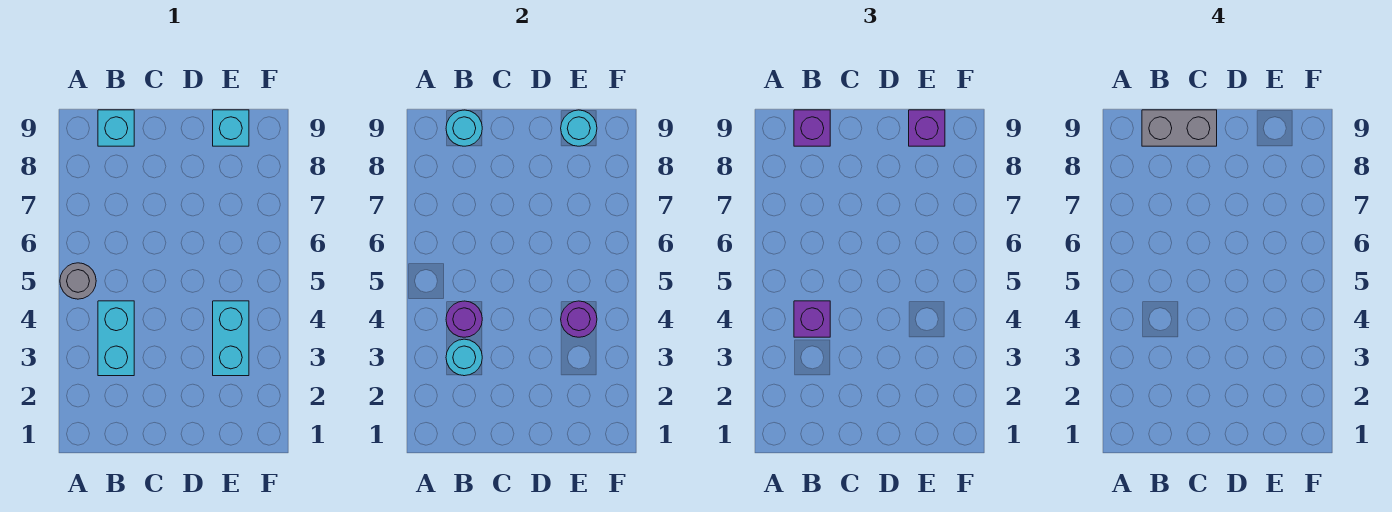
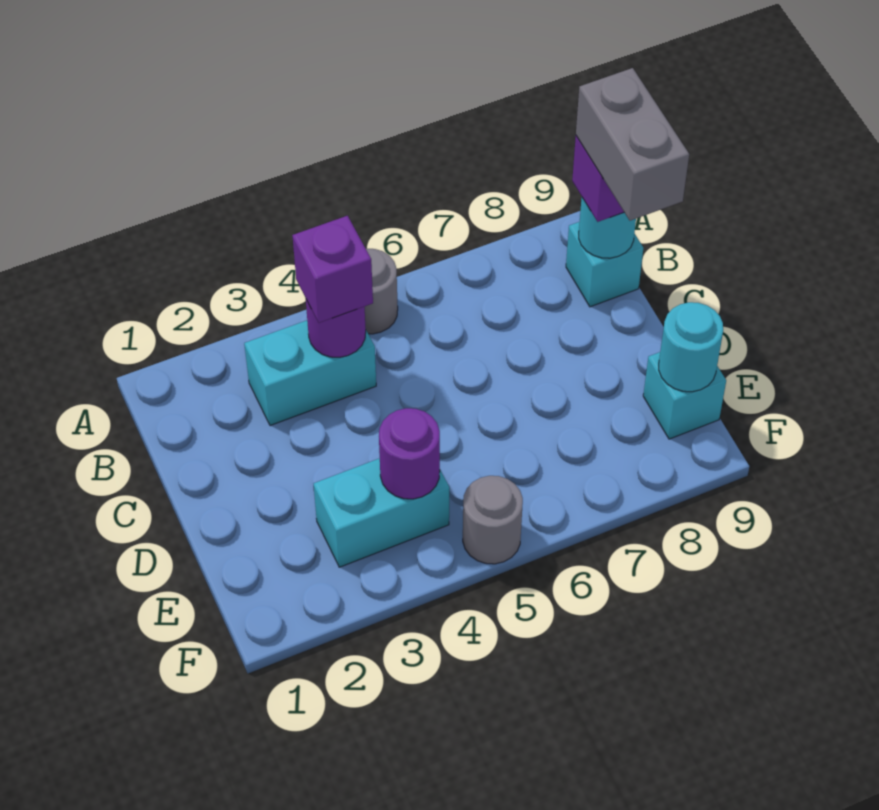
cyan round brick B3 level 2 -> none
purple brick E9 level 3 -> none
none -> grey round brick F5 level 1

